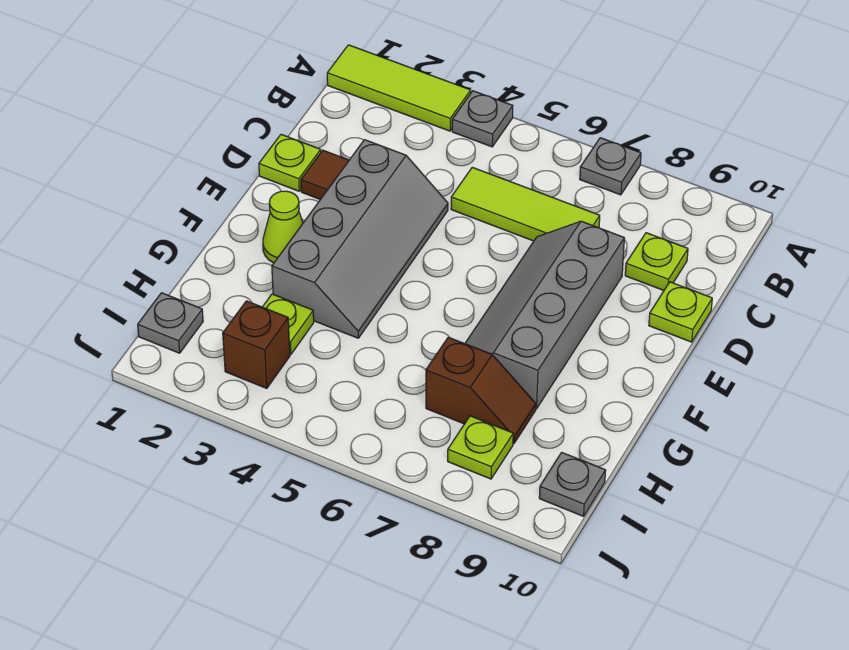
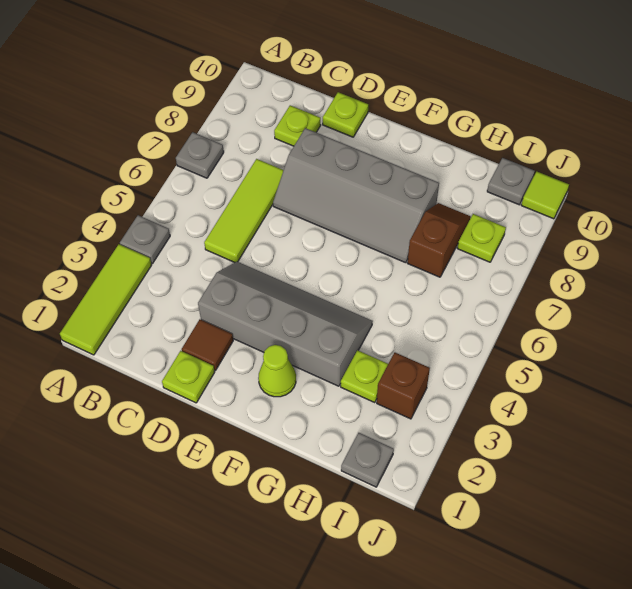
none -> lime tile J10 level 1

